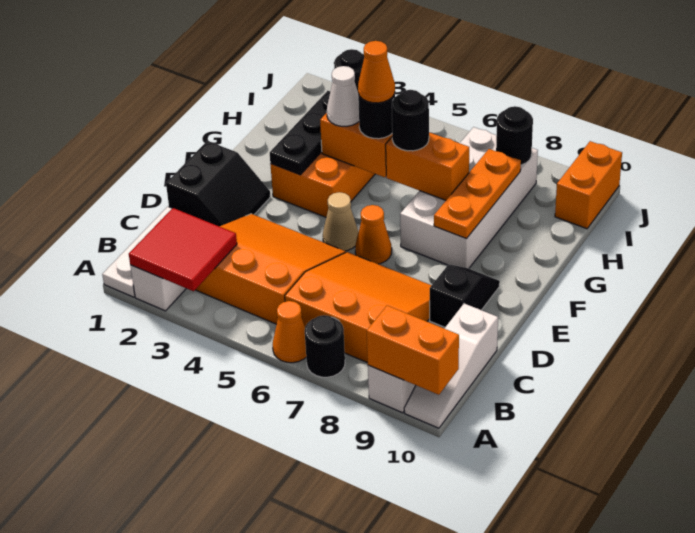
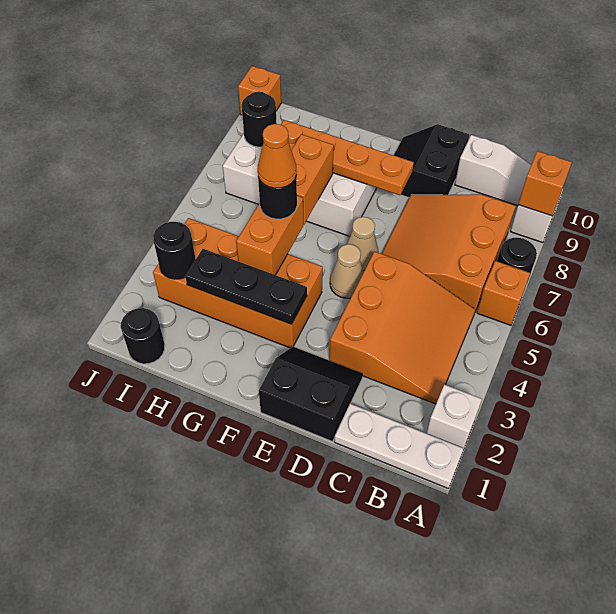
red tile A2:B3 level 2 -> none
orange cone A6 level 1 -> orange brick A6 level 1
orange brick A9:A10 level 2 -> orange brick A9 level 2
orange slope B3:D5 level 1 top B -> orange slope B3:D5 level 1 top D
black slope D9:E9 level 1 top D -> black slope D9:E10 level 1 top D
orange cone E6 level 1 -> tan cone E6 level 1
orange plate F8:H8 level 2 -> orange plate E8:H8 level 2
white cone G4 level 3 -> none
black round brick G6 level 3 -> black round brick I1 level 1
orange brick I10:J10 level 1 -> orange brick J10 level 1

